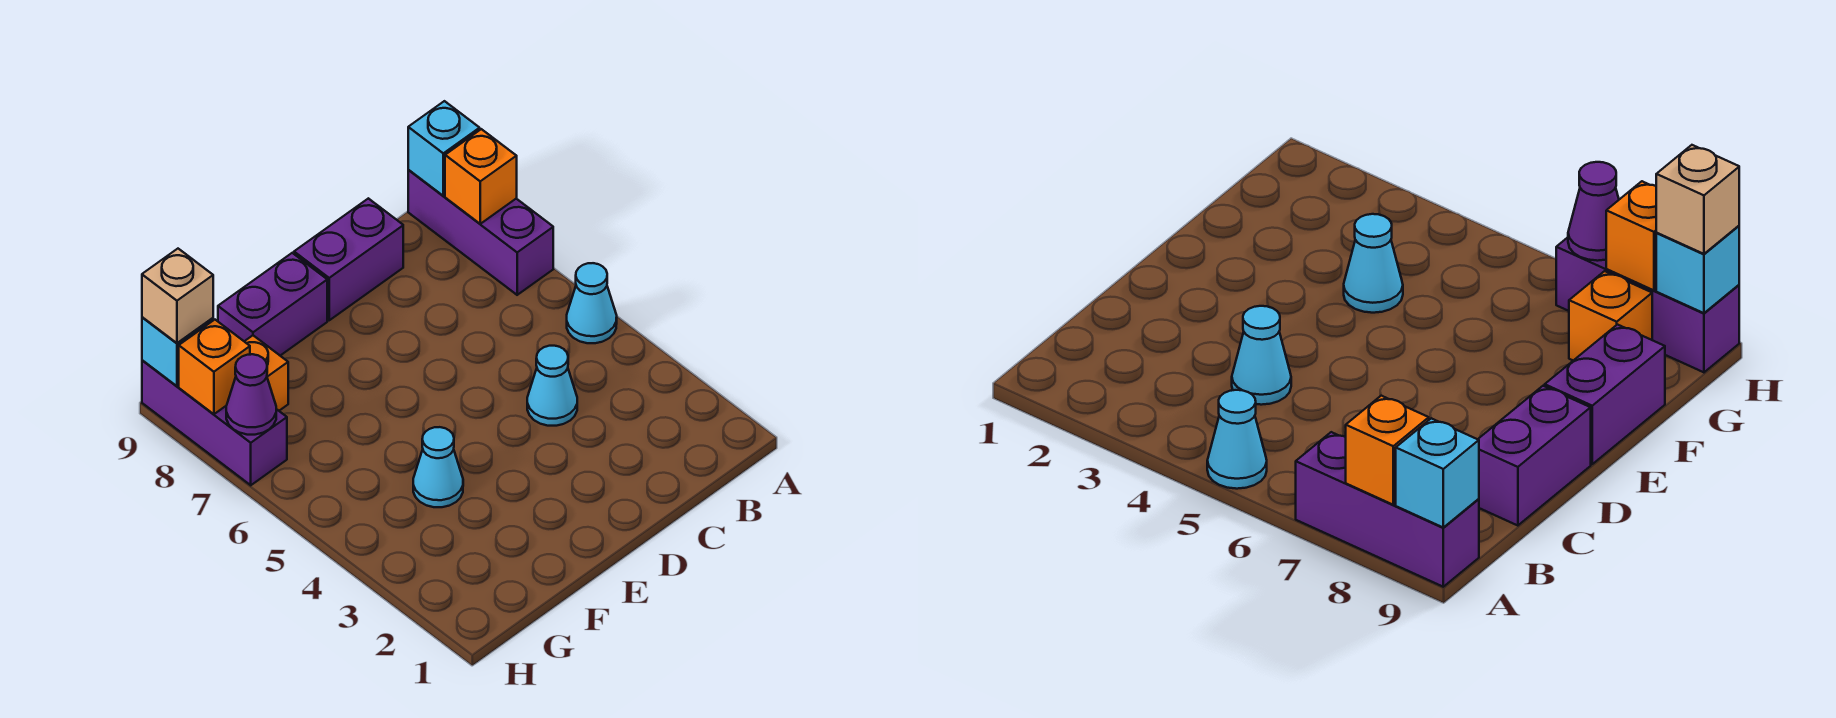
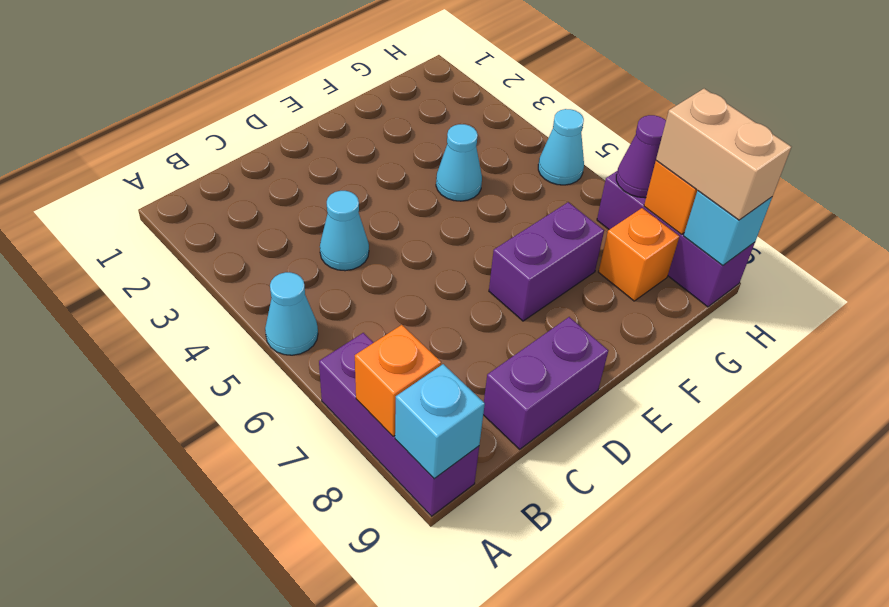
purple brick E9:F9 level 1 -> purple brick E7:F7 level 1
none -> cyan cone H5 level 1
tan brick H9 level 3 -> tan brick H8:H9 level 3

